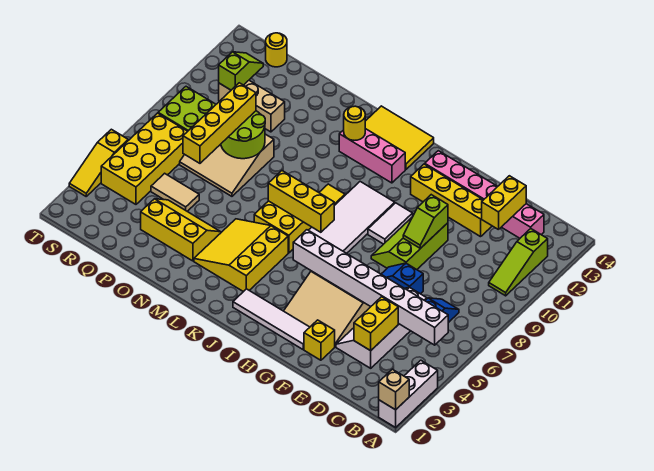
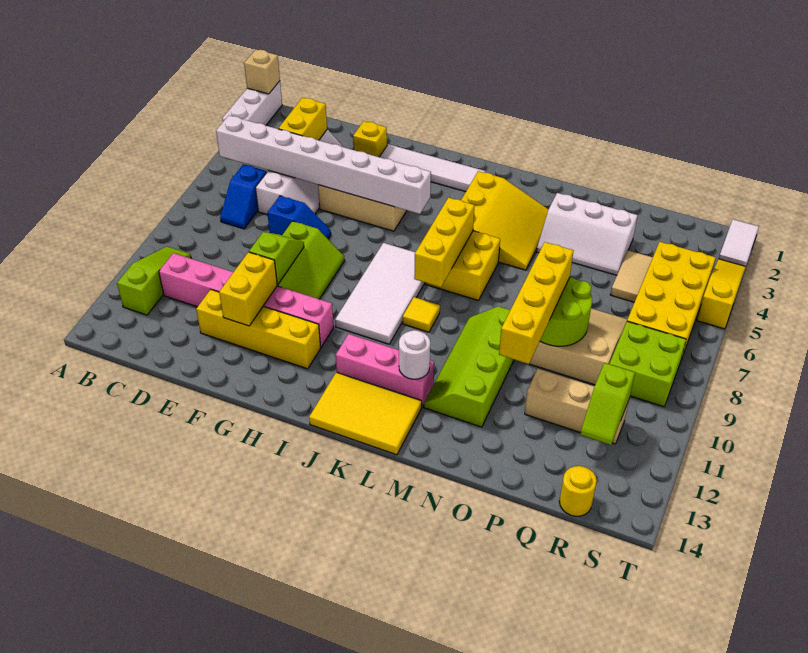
pink brick C13:H13 level 1 -> pink brick C11:H11 level 1
yellow brick D12:D13 level 2 -> yellow brick F11:F12 level 2
white tile H9:H10 level 1 -> white tile T1:T2 level 1
yellow brick J7:L7 level 2 -> yellow brick K6:K8 level 2
yellow round brick L12 level 2 -> white round brick L12 level 2
none -> lime slope M9:N12 level 1 top N
yellow slope N3:P4 level 1 top 3 -> white slope N3:P4 level 1 top 3
tan tile P5:Q5 level 1 -> tan tile Q4:Q5 level 1
yellow brick P6:P9 level 3 -> yellow brick O8:O11 level 3

